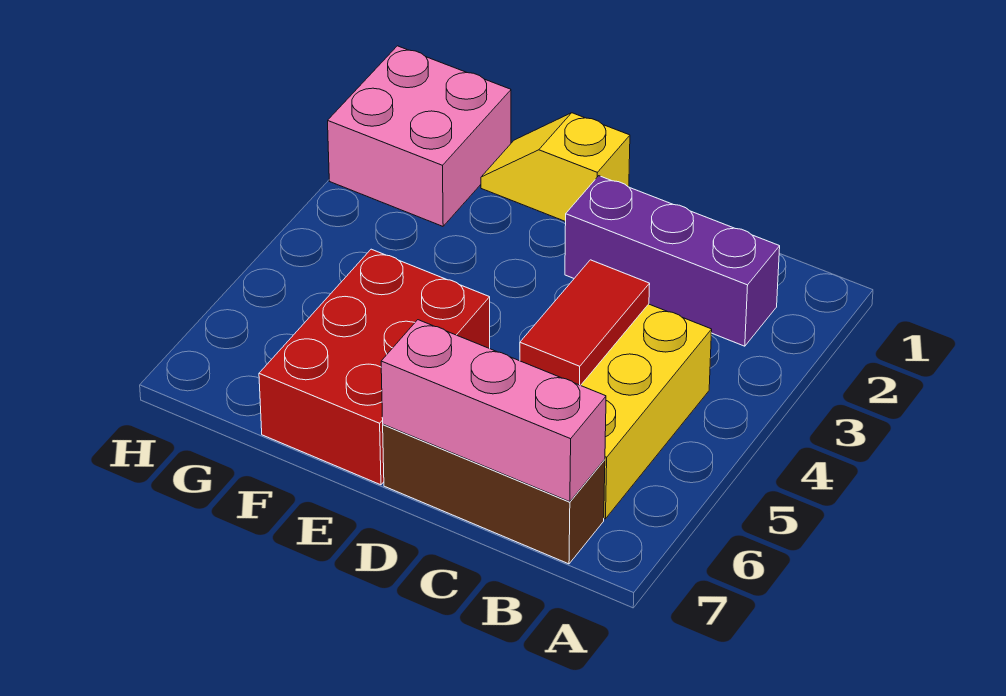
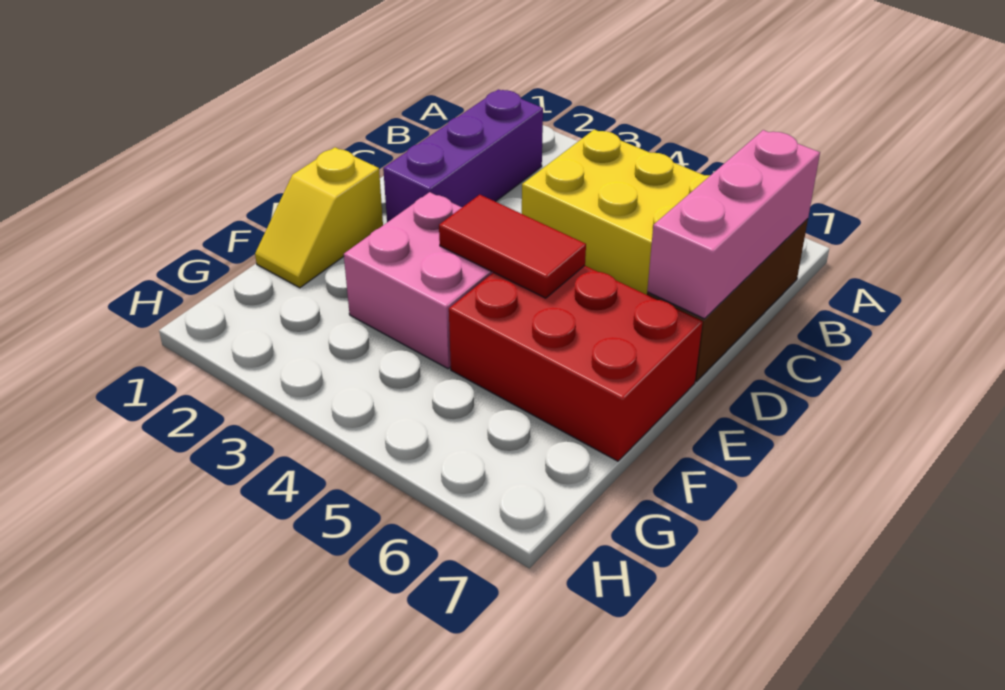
red tile C4:C5 level 2 -> red tile E4:E5 level 2
pink brick G1:H2 level 1 -> pink brick E3:F4 level 1

